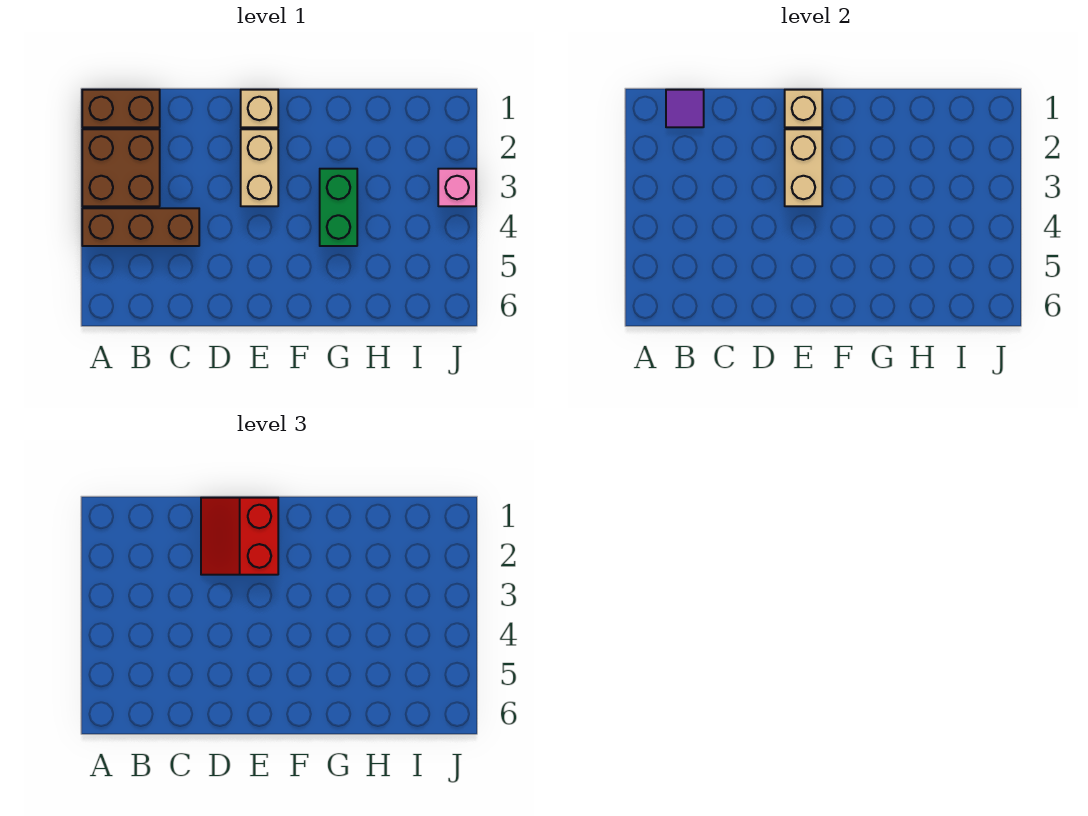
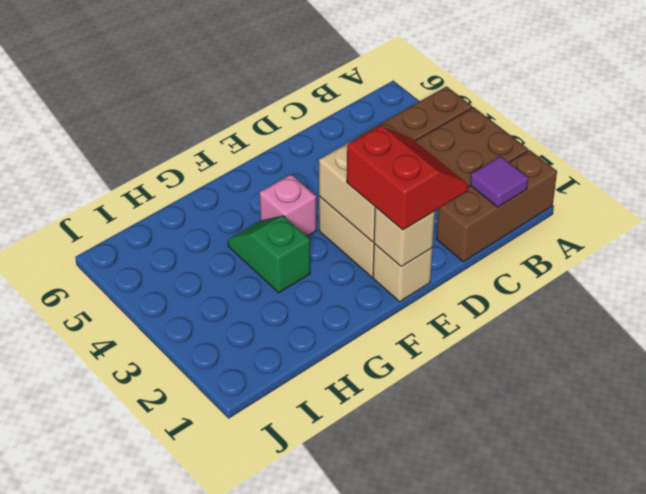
brown brick A1:B1 level 1 -> brown brick A1:C1 level 1
green brick G3:G4 level 1 -> green slope G3:G4 level 1 top 3
pink brick J3 level 1 -> pink brick F4 level 1

